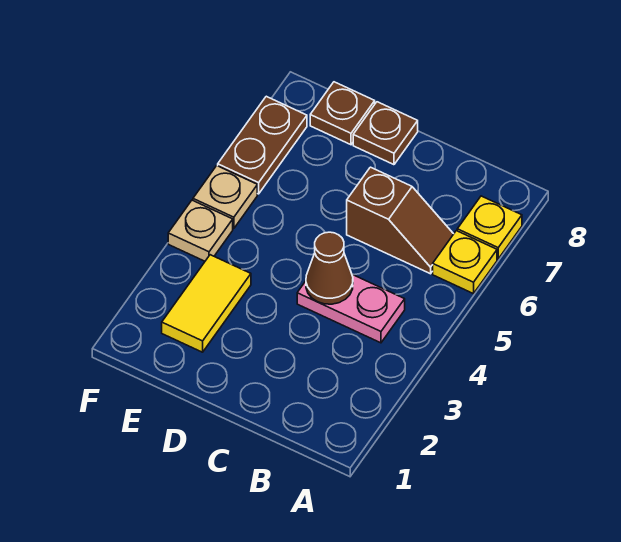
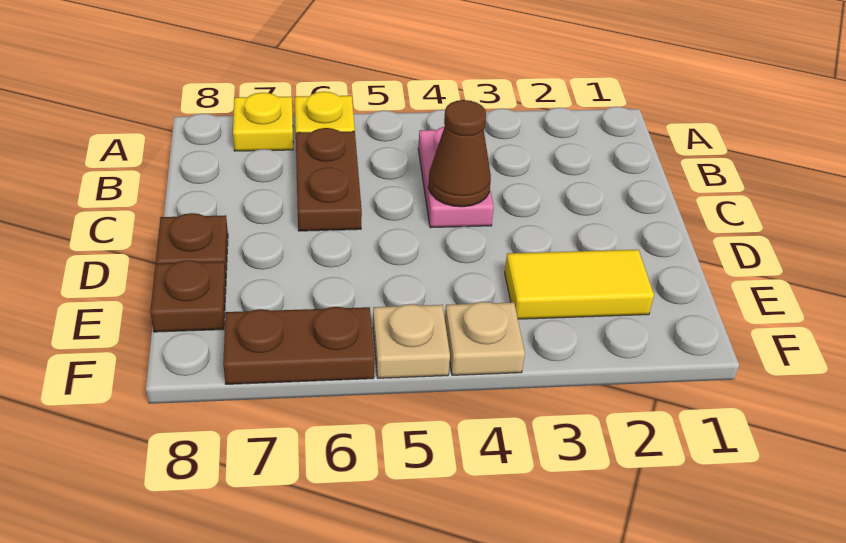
brown slope B6:C6 level 1 top C -> brown plate B6:C6 level 1

